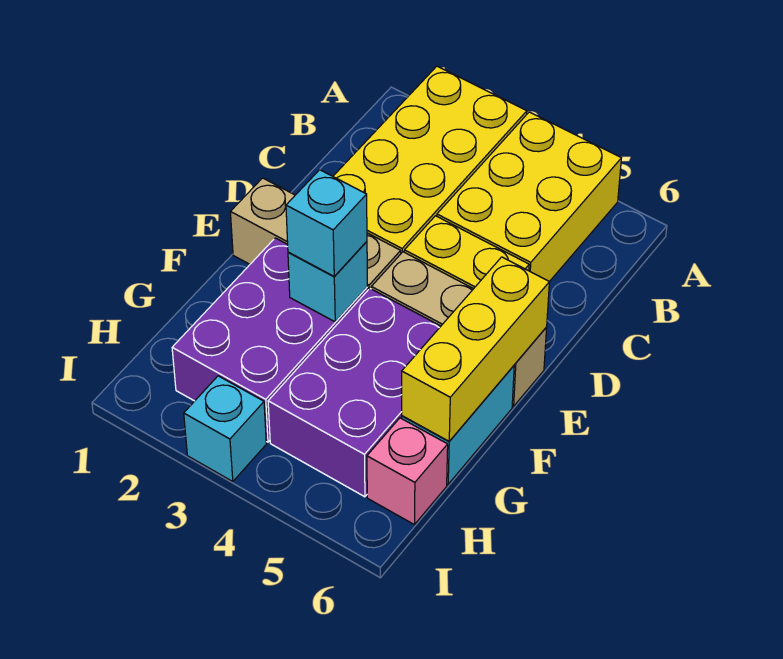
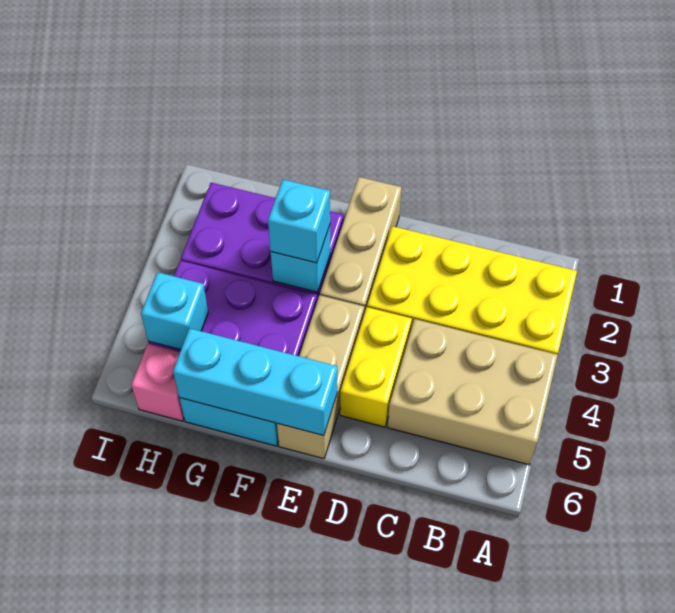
yellow brick A4:C5 level 1 -> tan brick A4:C5 level 1
yellow brick E6:G6 level 2 -> cyan brick E6:G6 level 2
cyan brick I3 level 1 -> cyan brick H5 level 2

